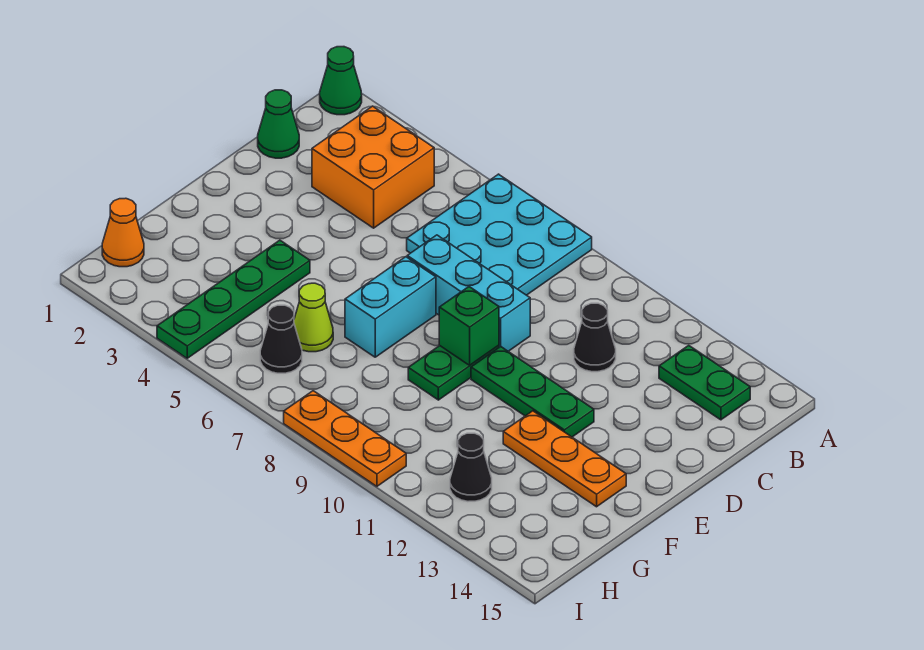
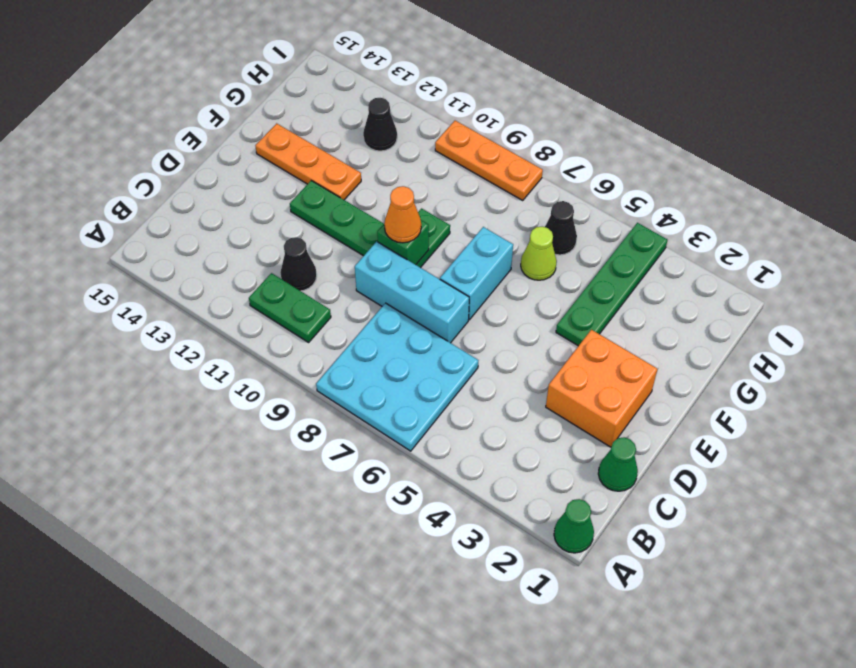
orange brick B3:C4 level 1 -> orange brick D2:E3 level 1
green plate B13:B14 level 1 -> green plate B10:B11 level 1
orange cone H1 level 1 -> orange cone E9 level 3

